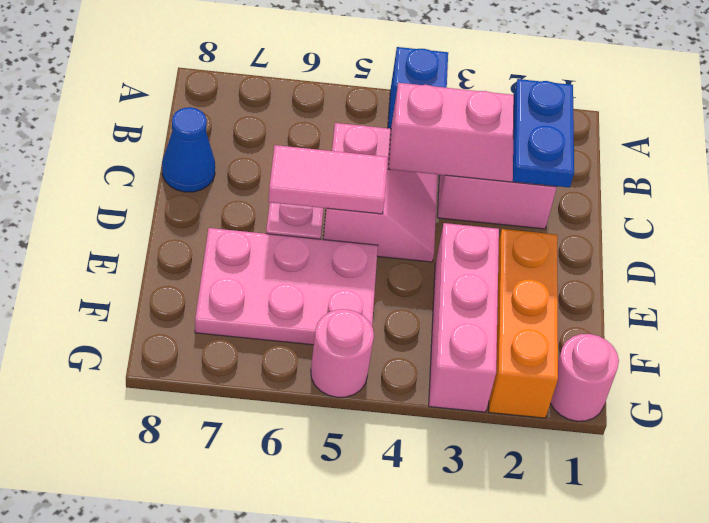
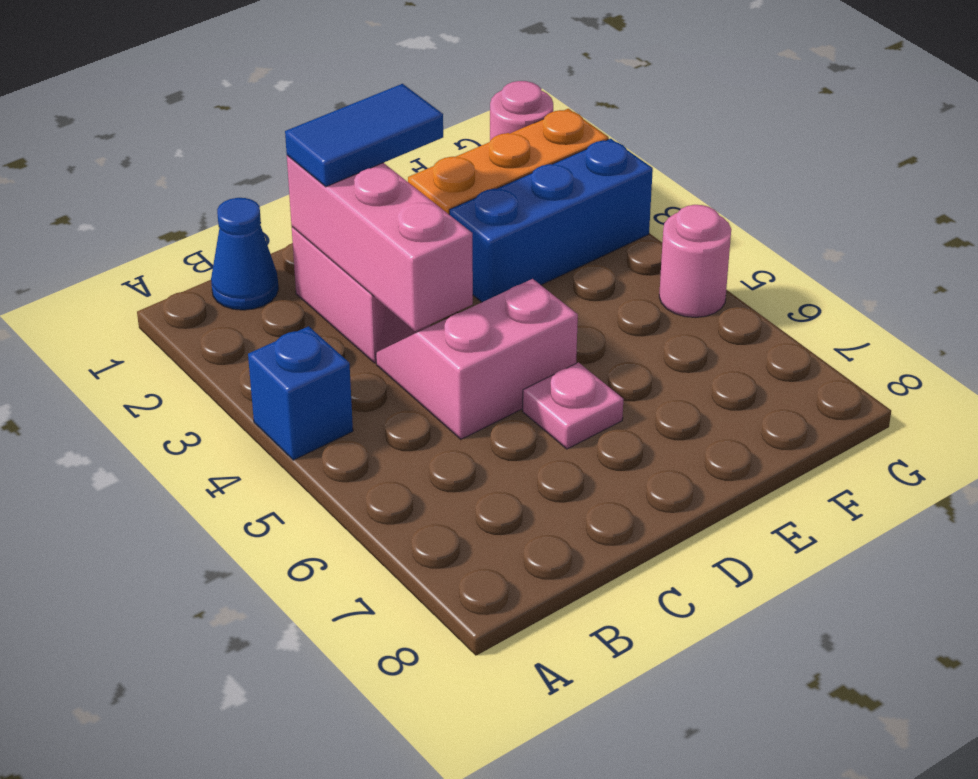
blue plate C2:D2 level 3 -> blue tile C2:D2 level 3
blue cone C8 level 1 -> blue cone B1 level 1
pink tile D5:D6 level 2 -> none
pink brick E3:G3 level 1 -> blue brick E3:G3 level 1
pink plate E5:F7 level 1 -> none

